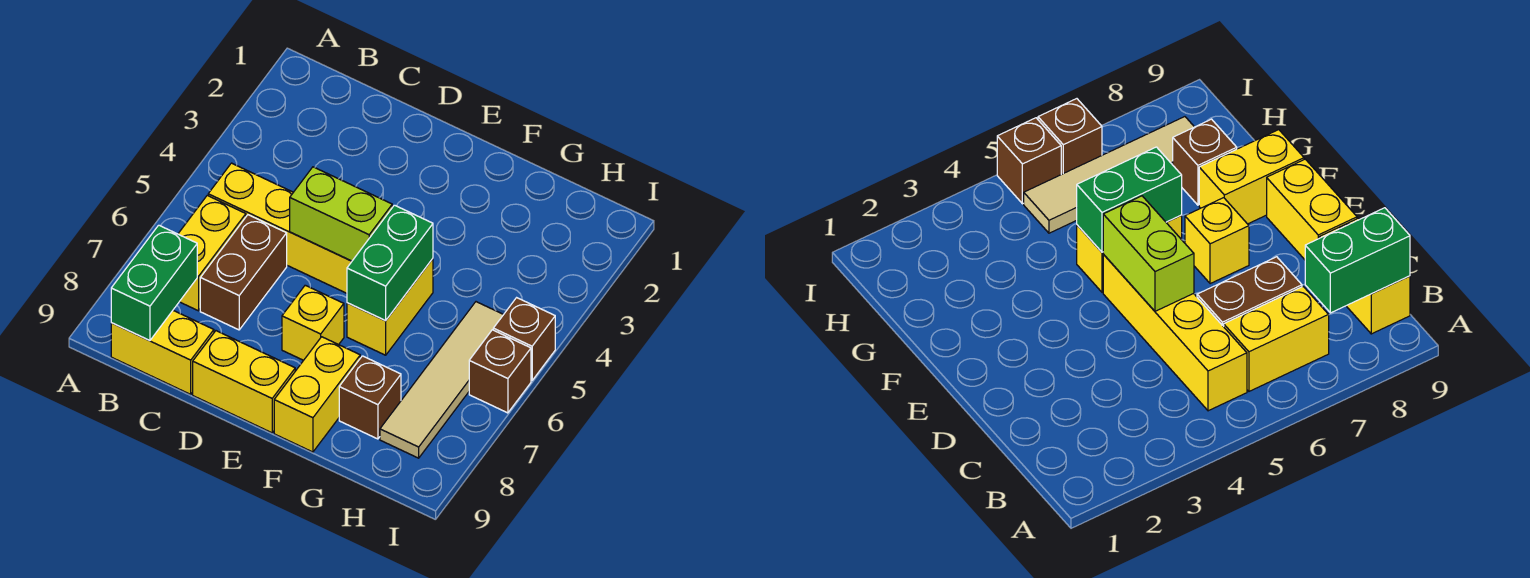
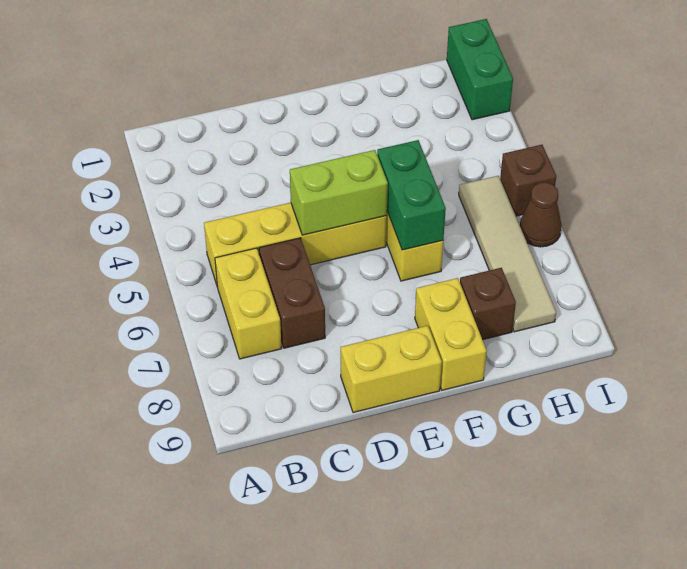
green brick B8:B9 level 2 -> green brick I1:I2 level 1
yellow brick B9:C9 level 1 -> none
yellow brick E7 level 1 -> none
brown brick I6 level 1 -> brown cone I6 level 1

